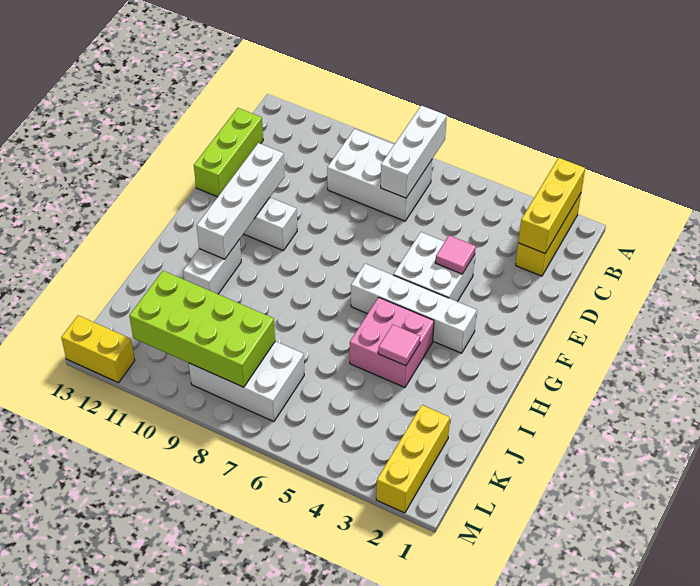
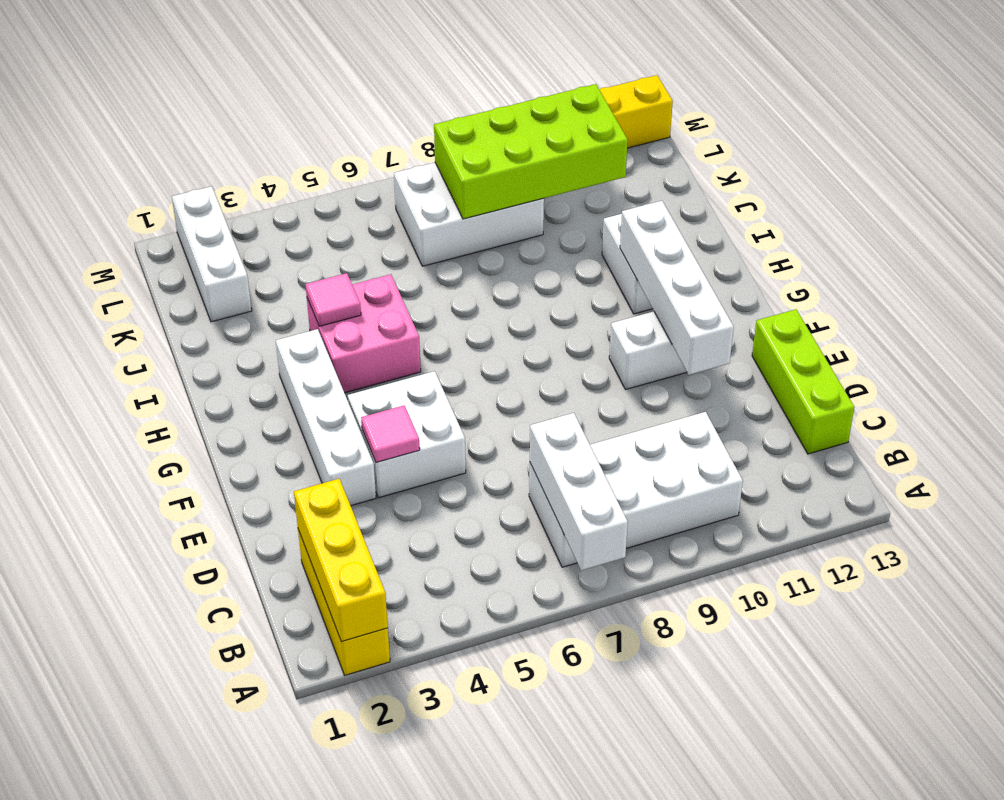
white brick B7:C9 level 1 -> white brick B7:C10 level 1
white brick G3:G6 level 1 -> white brick E3:H3 level 1
yellow brick K2:M2 level 1 -> white brick K2:M2 level 1

